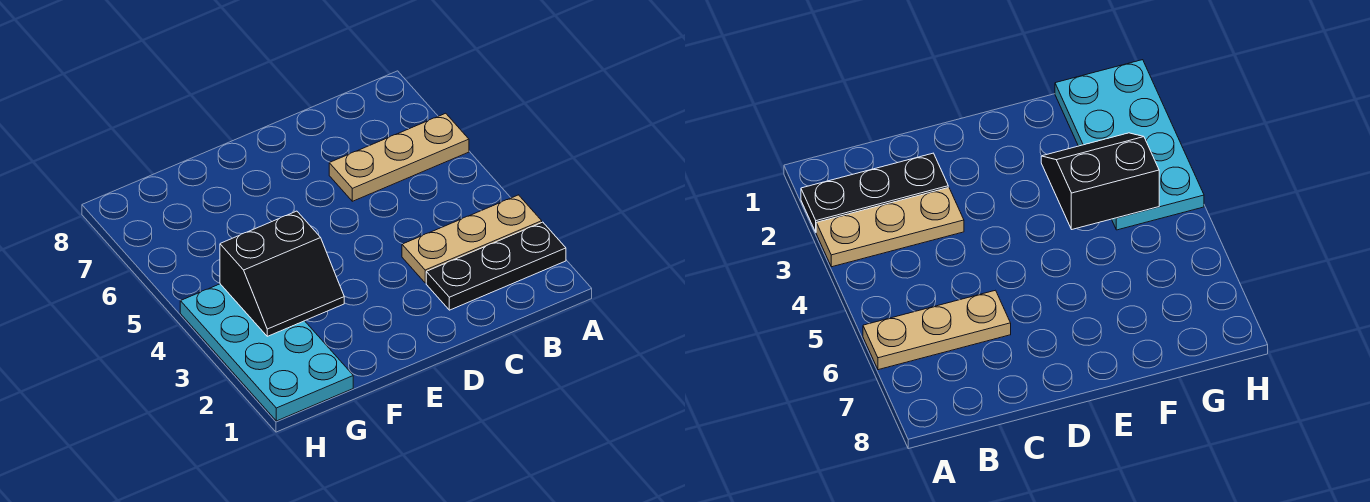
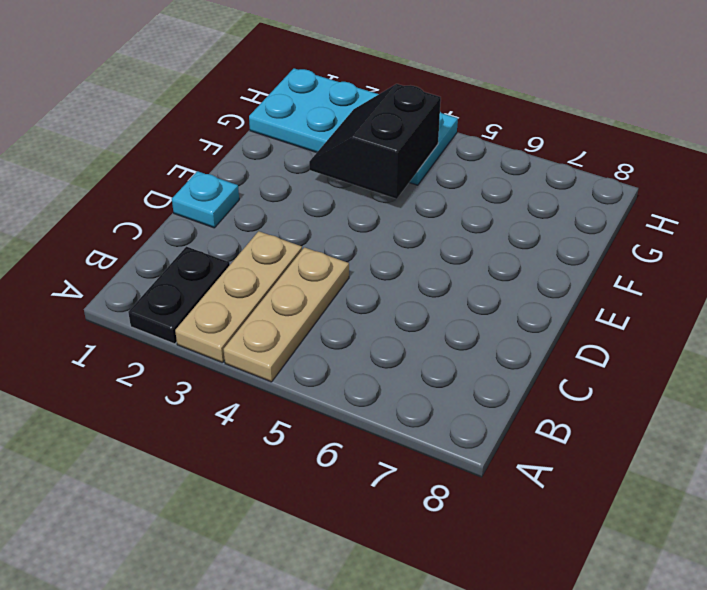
black plate A2:C2 level 1 -> black plate A2:B2 level 1
tan plate A6:C6 level 1 -> tan plate A4:C4 level 1
none -> cyan plate D1 level 1

